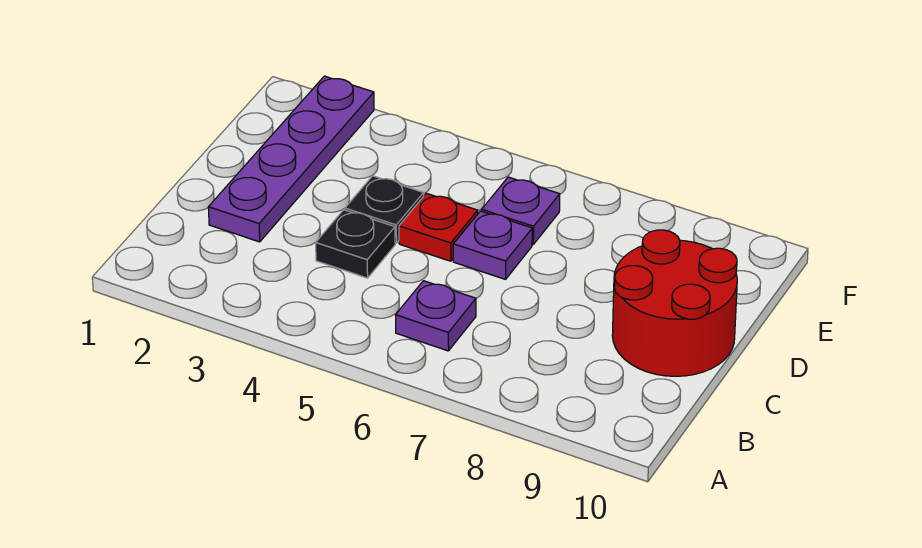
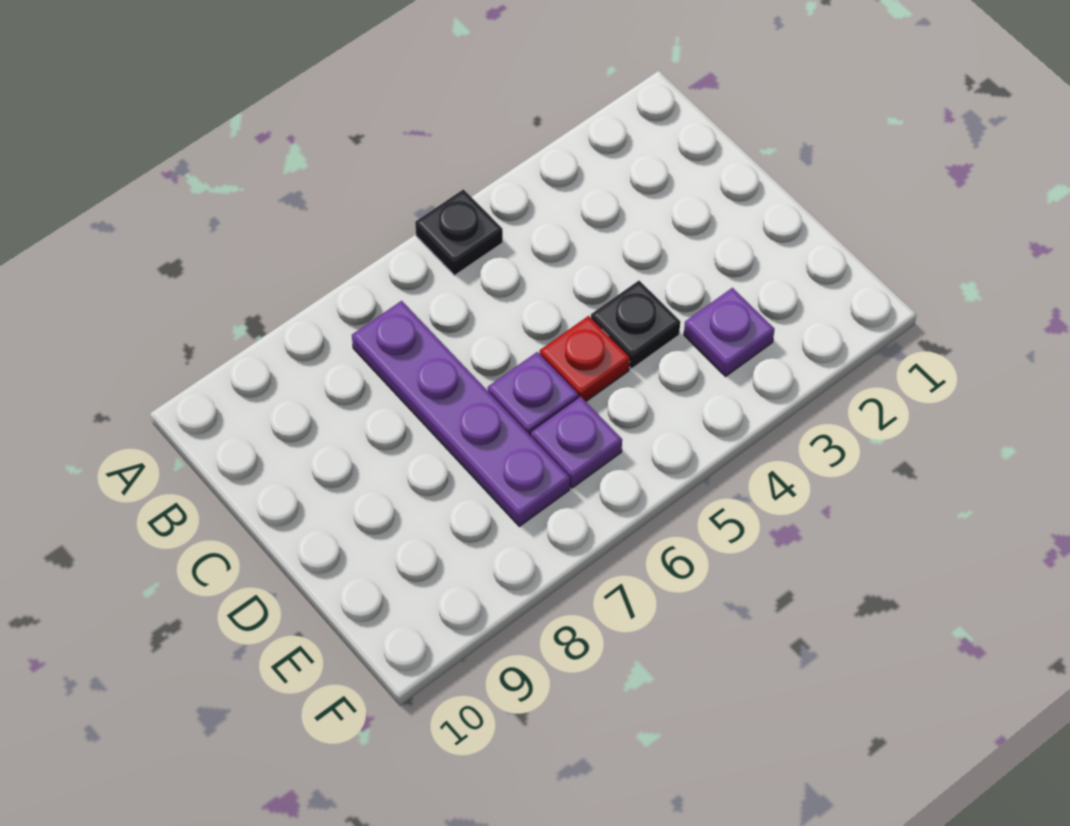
purple plate B6 level 1 -> purple plate E3 level 1
purple plate C2:F2 level 1 -> purple plate B7:E7 level 1
black plate C4 level 1 -> black plate A5 level 1
red round brick C9:D10 level 1 -> none

